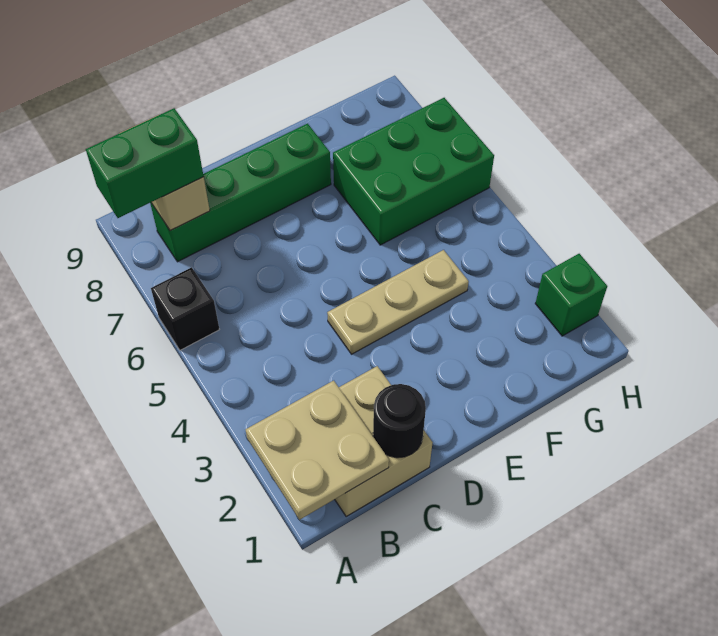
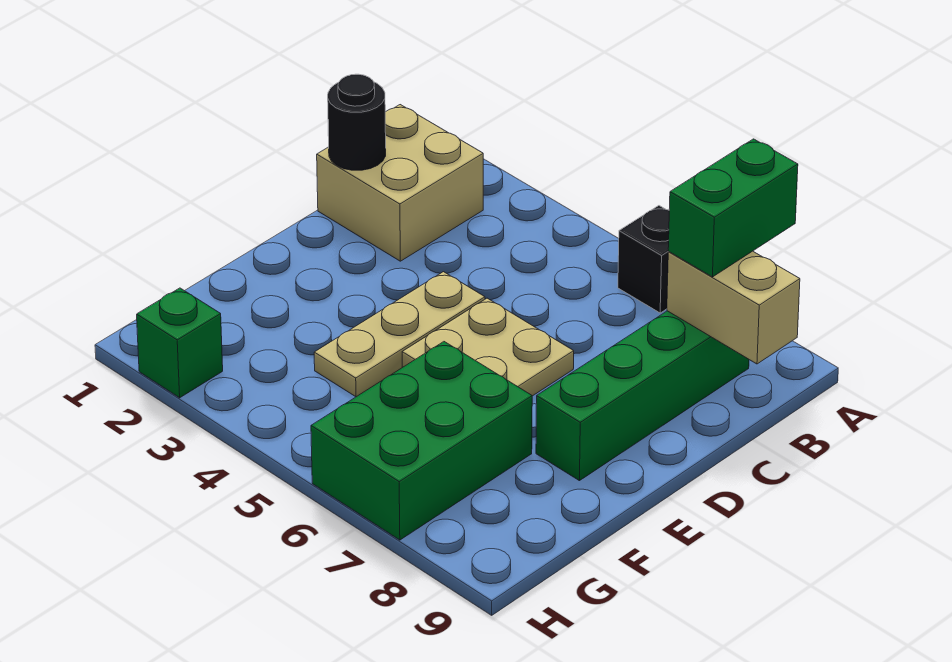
tan plate A1:B2 level 2 -> tan plate D5:E6 level 1

